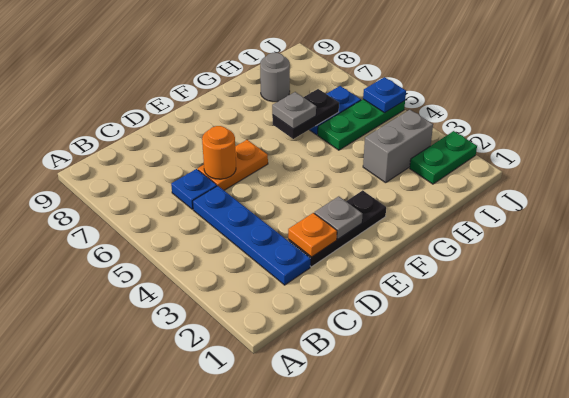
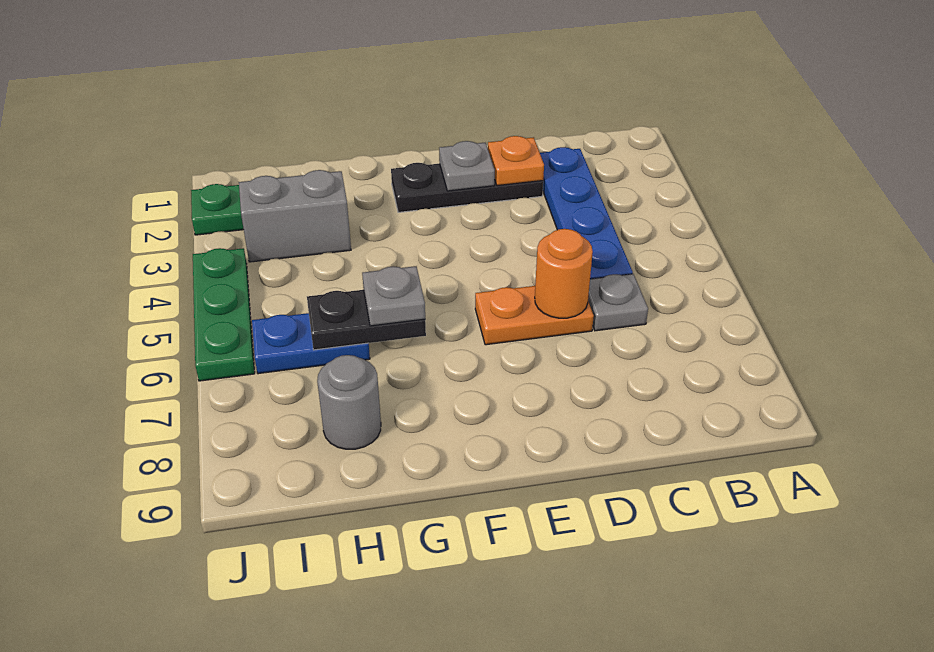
blue plate C6 level 1 -> grey plate C6 level 1
green plate H5:J5 level 1 -> green plate J4:J6 level 1
blue plate J5 level 2 -> none

